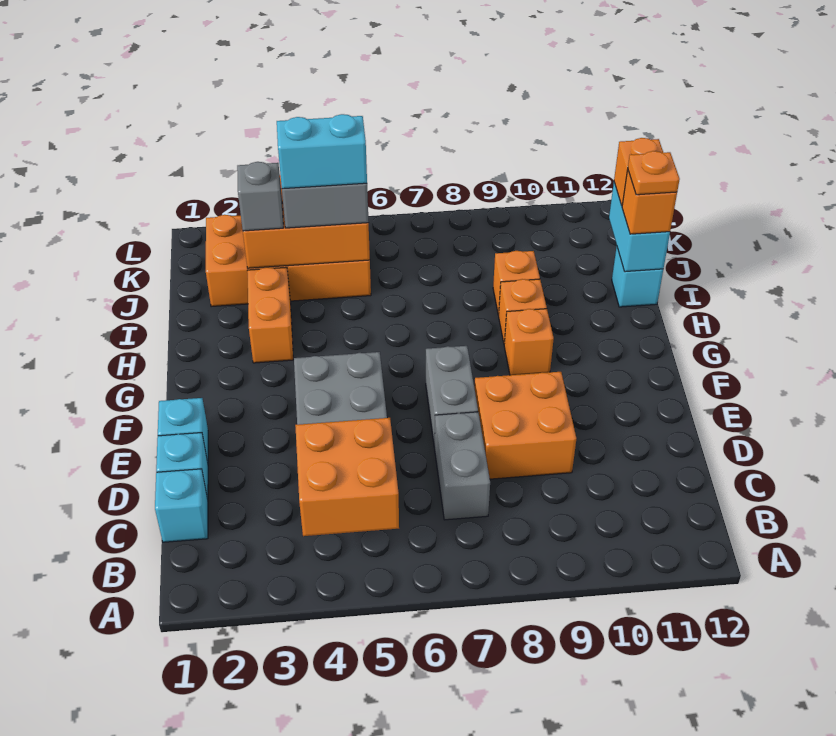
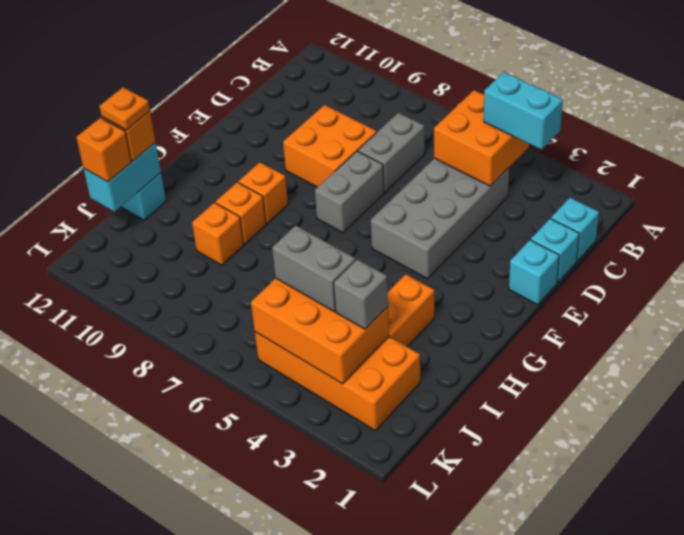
cyan brick J4:J5 level 4 -> cyan brick B3:B4 level 3

